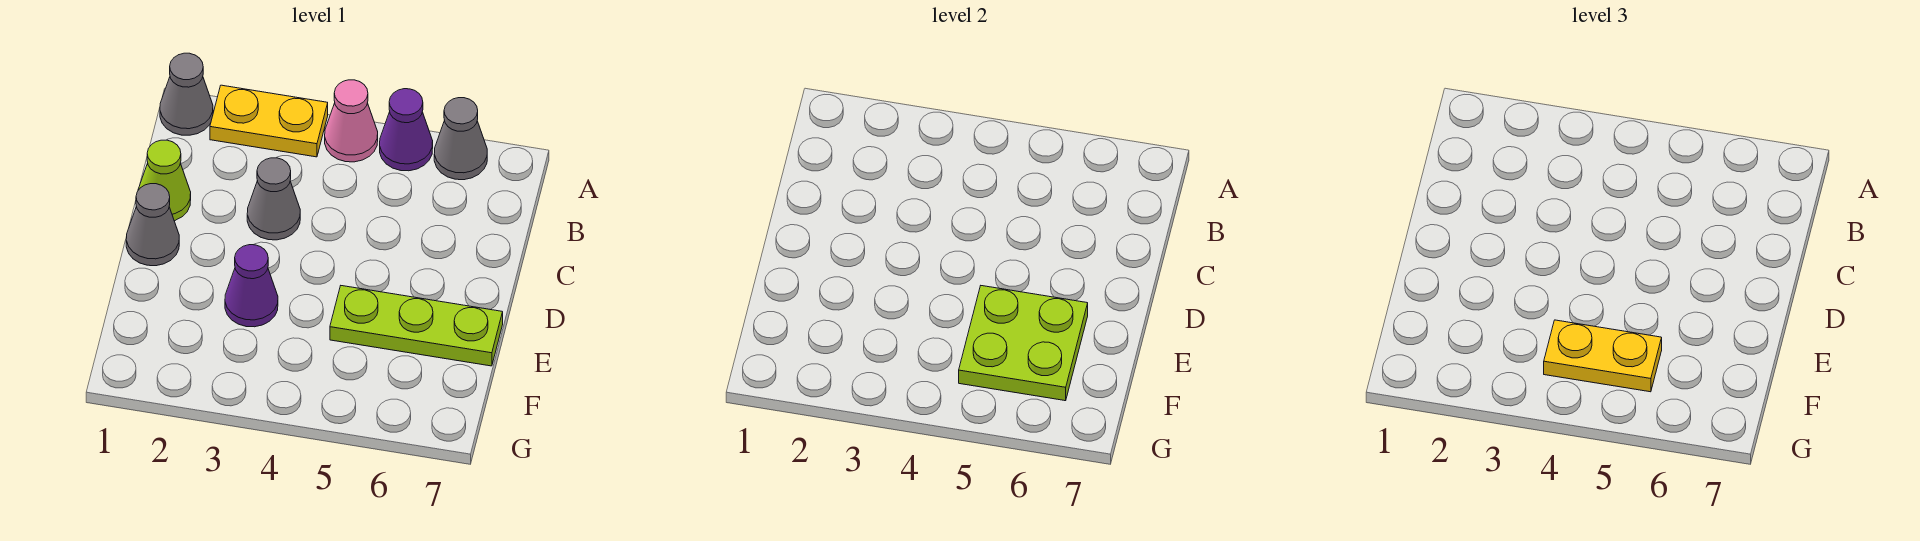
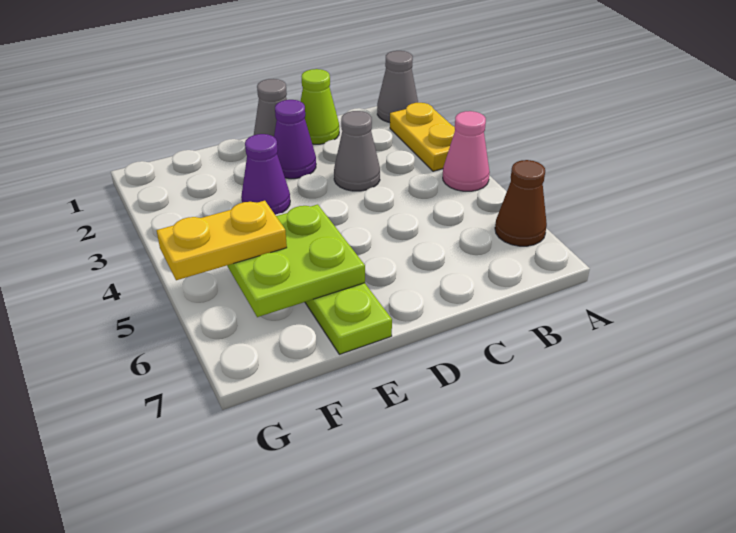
purple cone A5 level 1 -> purple cone D2 level 1
grey cone A6 level 1 -> brown cone A6 level 1
yellow plate F4:F5 level 3 -> yellow plate F5:G5 level 3

